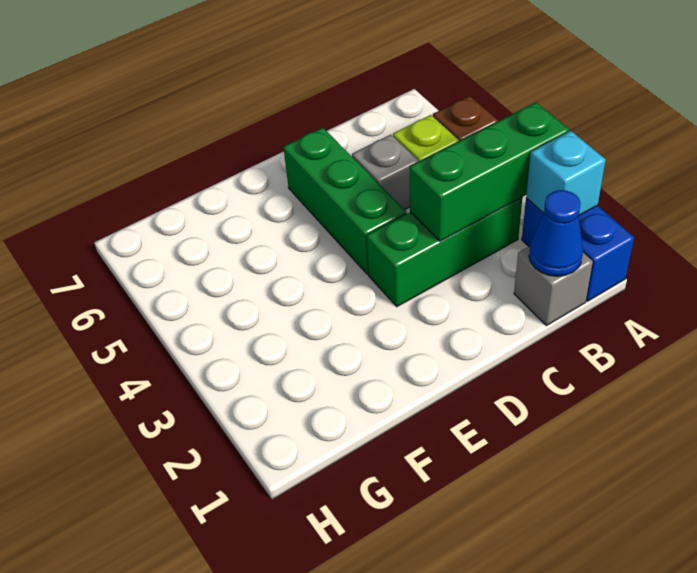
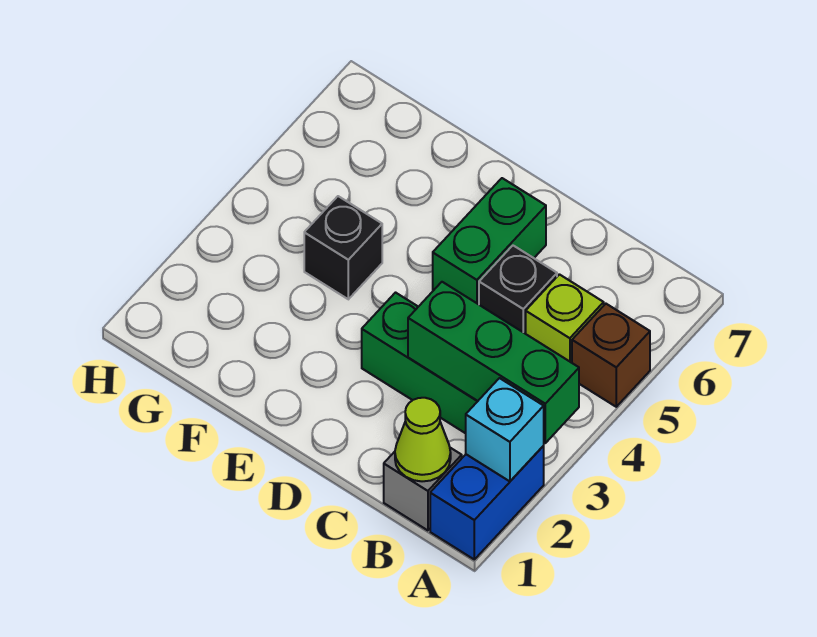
blue cone B1 level 2 -> lime cone B1 level 2
grey brick C5 level 1 -> black brick C5 level 1
green brick D4:D6 level 1 -> green brick D5:D6 level 1
none -> black brick F4 level 1

